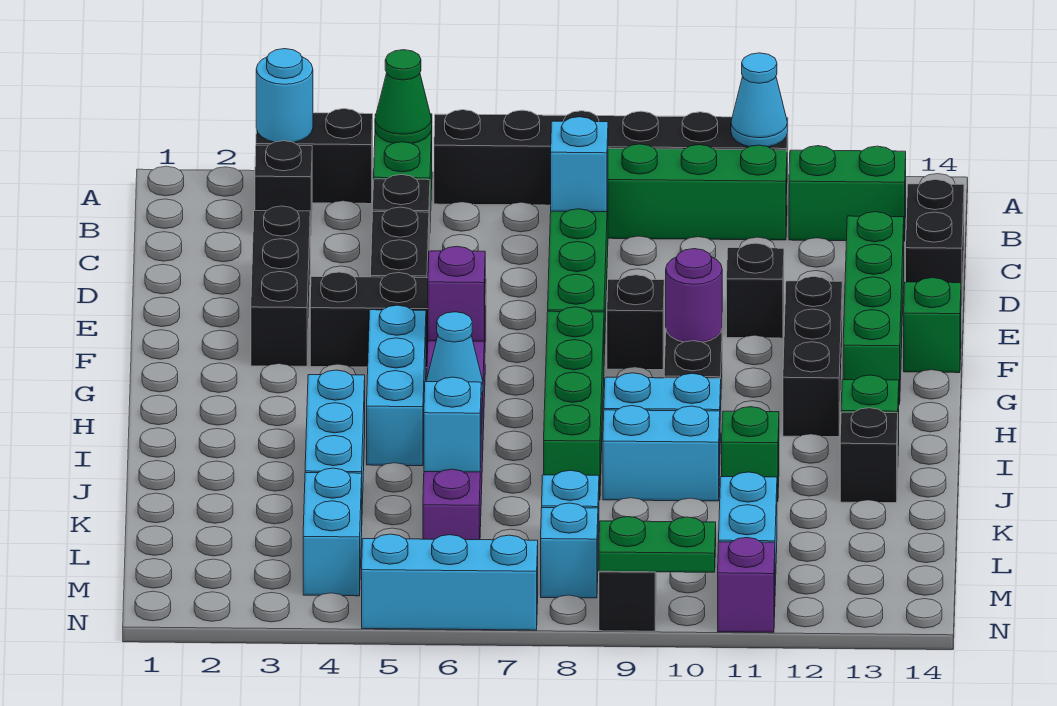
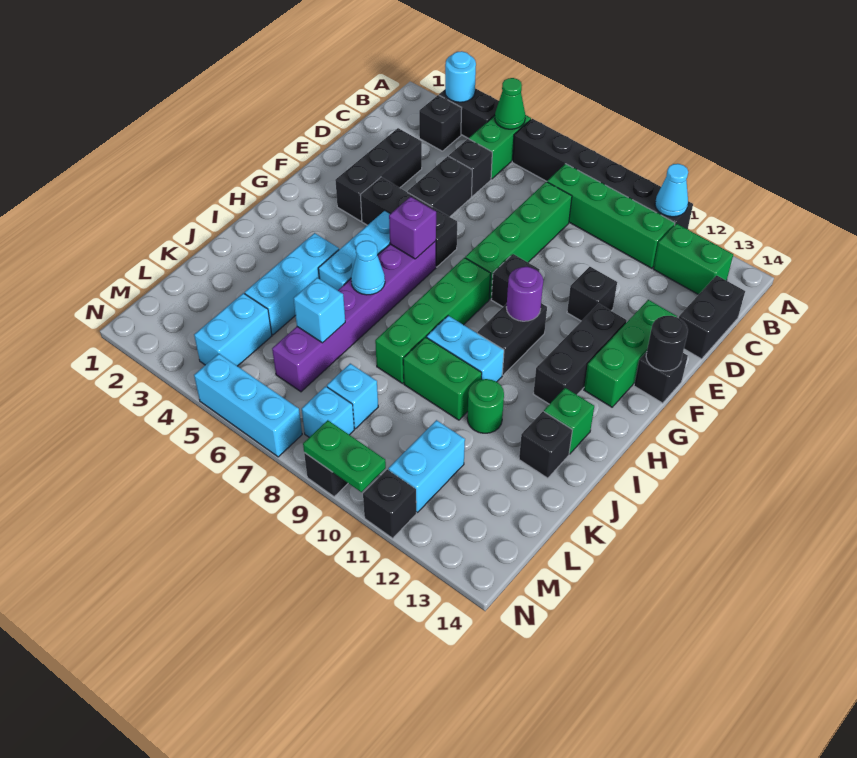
cyan brick C8 level 2 -> none
green brick D13:G13 level 1 -> green brick E13:G13 level 1
green brick F14 level 1 -> black brick F14 level 1
none -> black round brick F14 level 2
cyan brick J9:J10 level 1 -> green brick J9:J10 level 1
green brick J11 level 1 -> green round brick J11 level 1
purple brick N11 level 1 -> black brick N11 level 1

